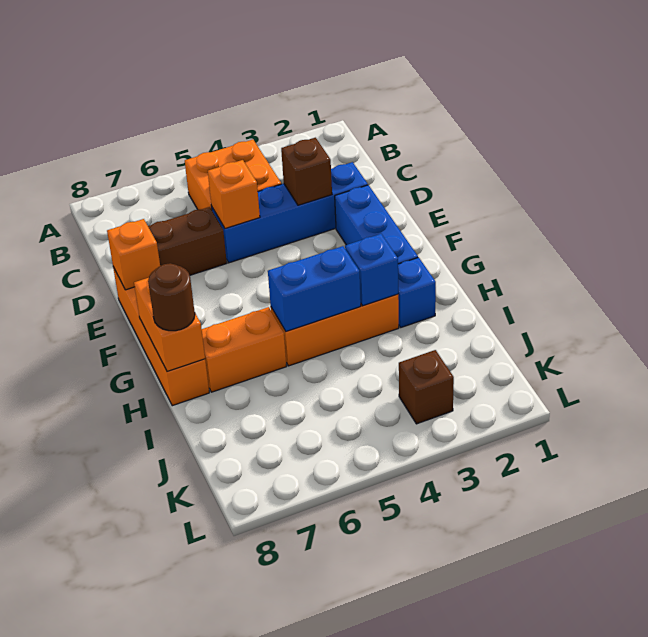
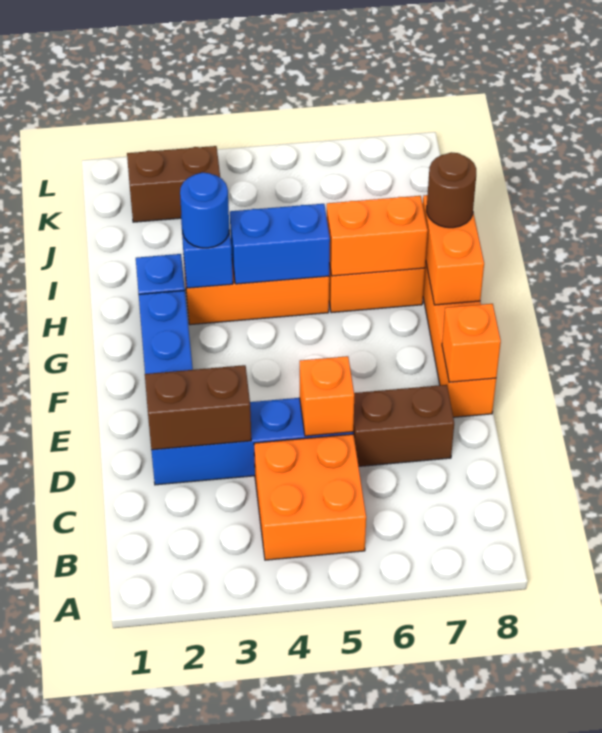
brown brick D3 level 2 -> brown brick D2:D3 level 2
none -> blue round brick H3 level 3
none -> orange brick H6:H7 level 2
brown brick K3 level 1 -> brown brick K2:K3 level 1

